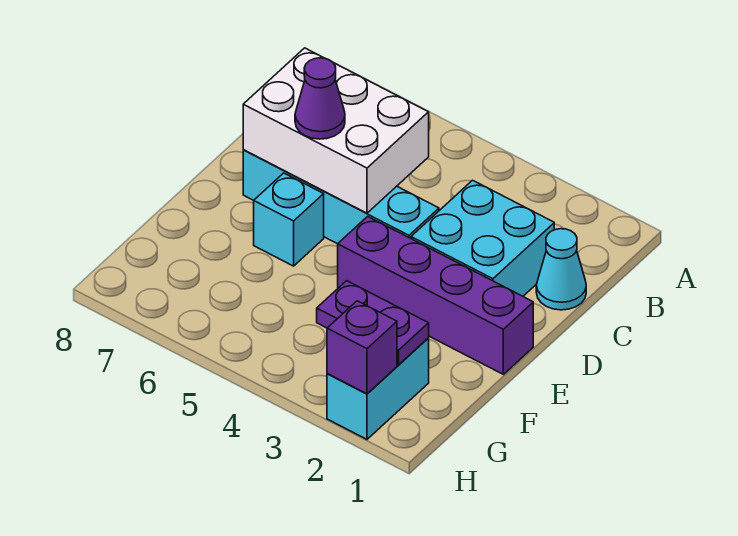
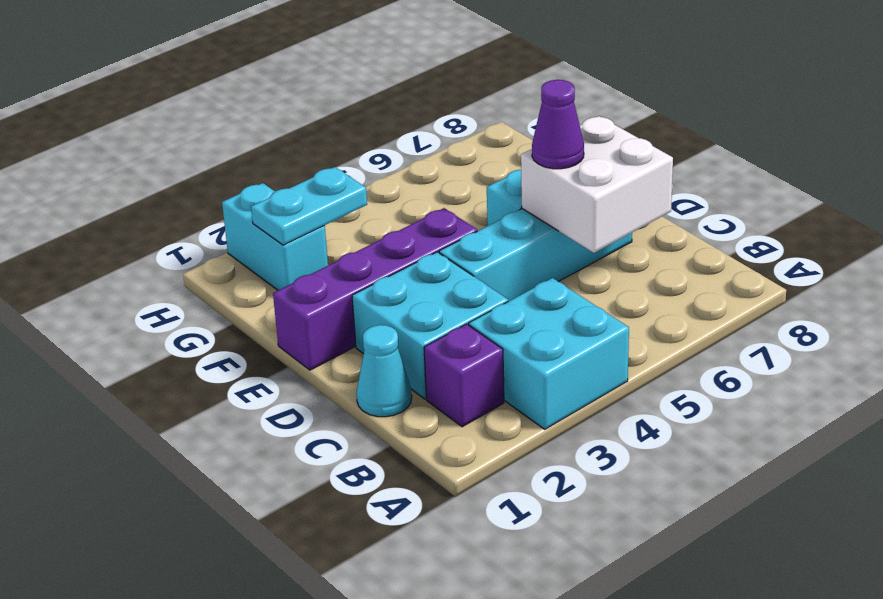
none -> cyan brick A3:B4 level 1
white brick C5:D7 level 2 -> white brick C6:D7 level 2
purple plate G2:G3 level 2 -> cyan plate G2:G3 level 2
purple brick H2 level 2 -> purple brick B2 level 1

